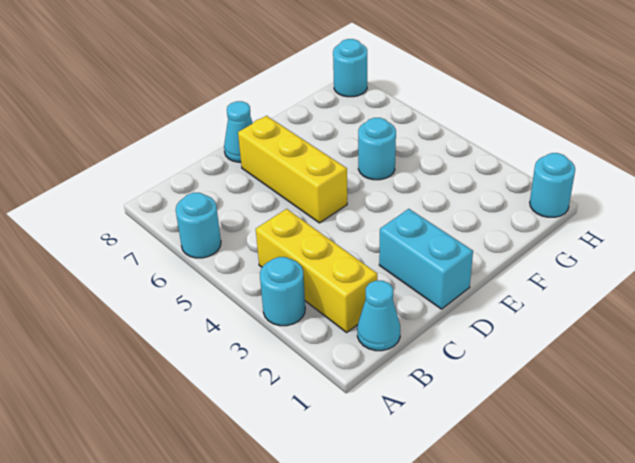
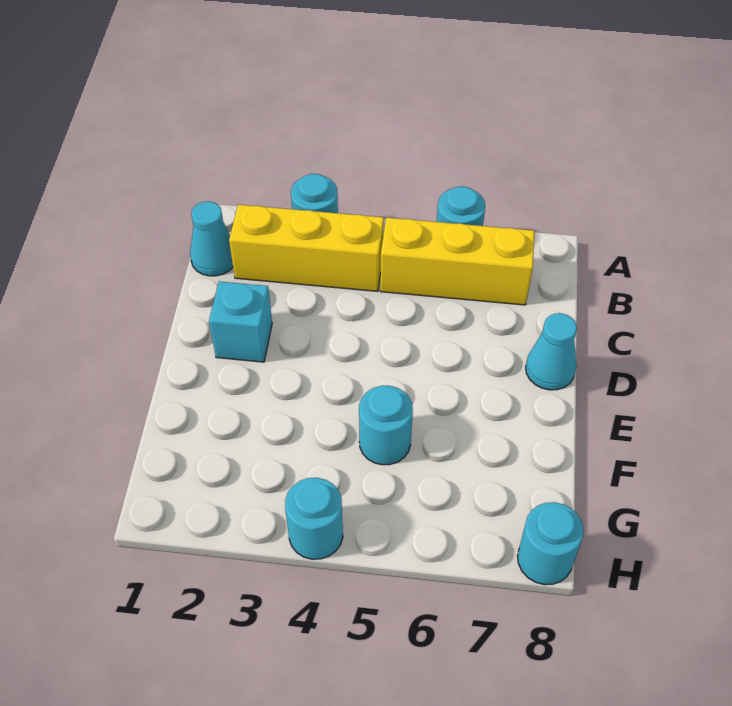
cyan brick D1:D2 level 1 -> cyan brick D2 level 1
yellow brick D5:D7 level 1 -> yellow brick B5:B7 level 1
cyan round brick H1 level 1 -> cyan round brick H4 level 1

